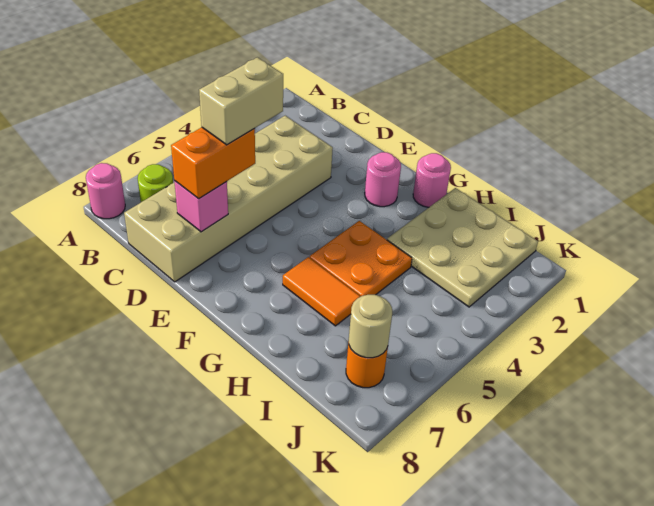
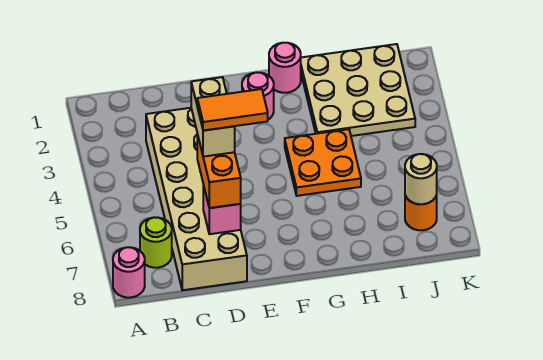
orange tile G6:H6 level 1 -> orange tile D6:E6 level 5

